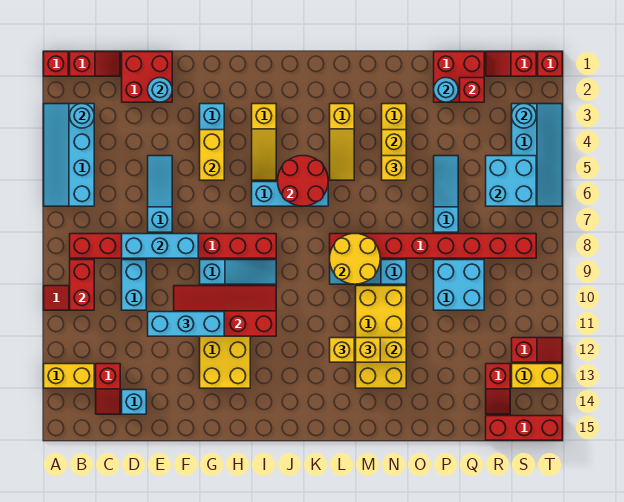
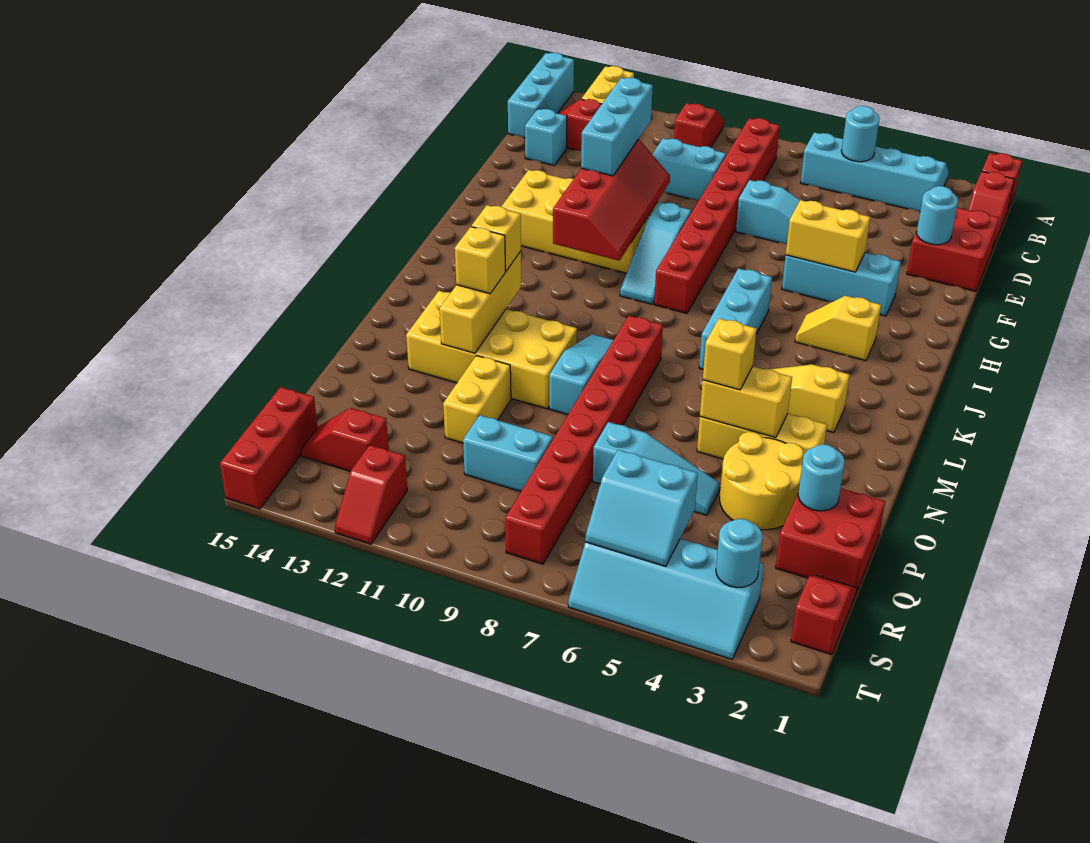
cyan round brick B3 level 2 -> cyan round brick B5 level 2
red brick B9:B10 level 2 -> none
cyan brick D8:F8 level 2 -> cyan brick A15:C15 level 1
yellow slope I3:I5 level 1 top 3 -> yellow slope I3:I4 level 1 top 3
red round brick J5:K6 level 2 -> none
yellow round brick L8:M9 level 2 -> yellow round brick O3:P4 level 1
cyan brick P9:Q10 level 1 -> cyan brick Q9:Q10 level 1
red brick Q2 level 2 -> none
cyan brick R5:S6 level 2 -> cyan slope R5:S6 level 2 top R
yellow brick S13:T13 level 1 -> yellow brick O11:P11 level 1
red brick T1 level 1 -> none

